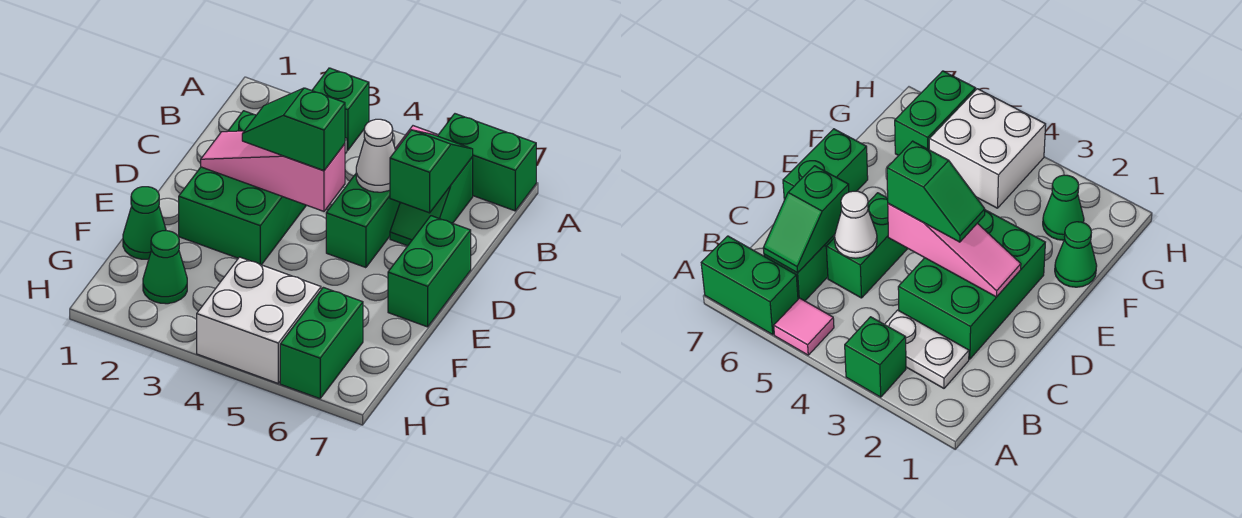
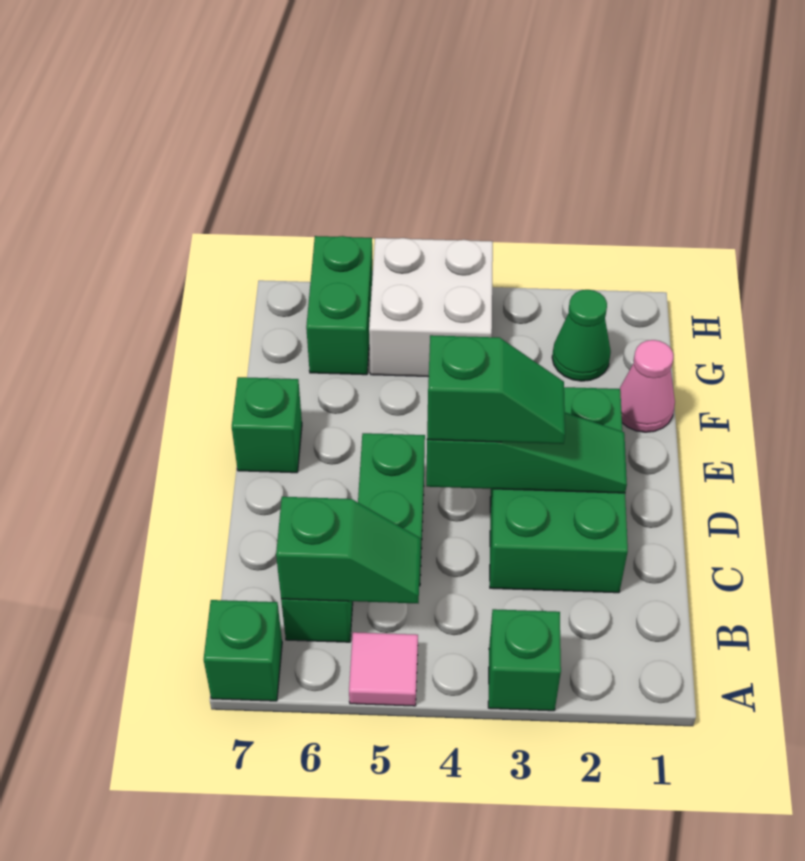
green brick A6:A7 level 1 -> green brick A7 level 1
white plate B2:B3 level 1 -> none
green slope B6:C6 level 2 top C -> green slope B5:B6 level 2 top 6
white cone C5 level 2 -> none
pink slope D2:D4 level 2 top 4 -> green slope D2:D4 level 2 top 4
green brick D7:E7 level 1 -> green brick E7 level 1
green cone F1 level 1 -> pink cone F1 level 1

